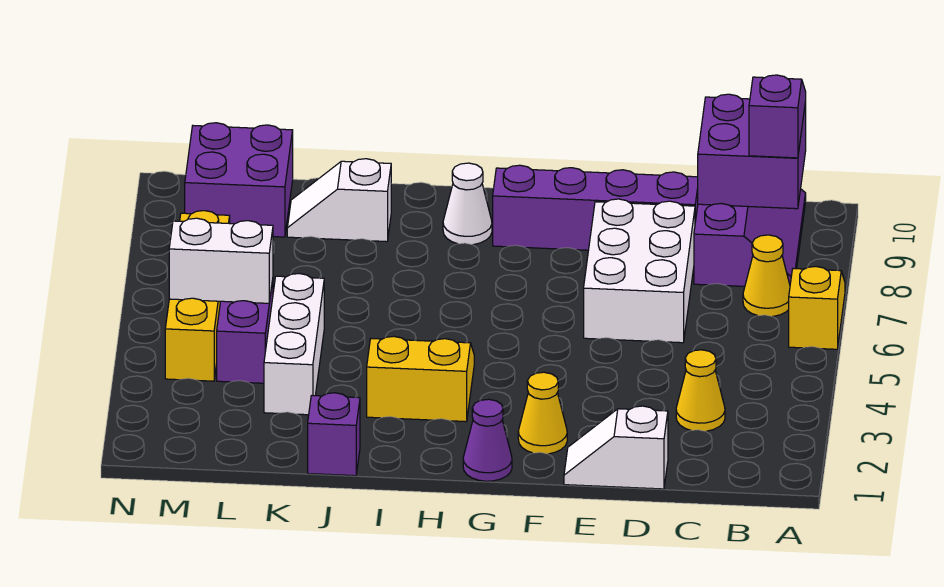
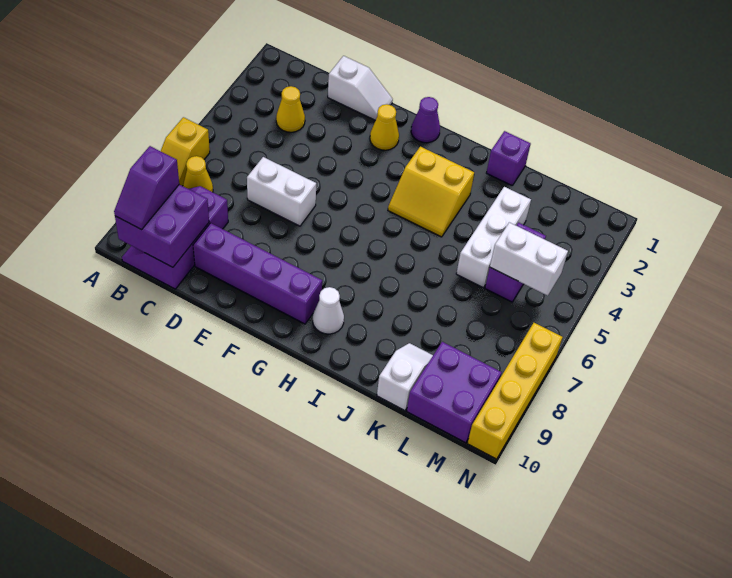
white brick D6:E8 level 1 -> white brick D6:E6 level 1
white slope J9:K9 level 1 top J -> white slope K9:K10 level 1 top 10
yellow brick M4:M7 level 1 -> yellow brick N7:N10 level 1

